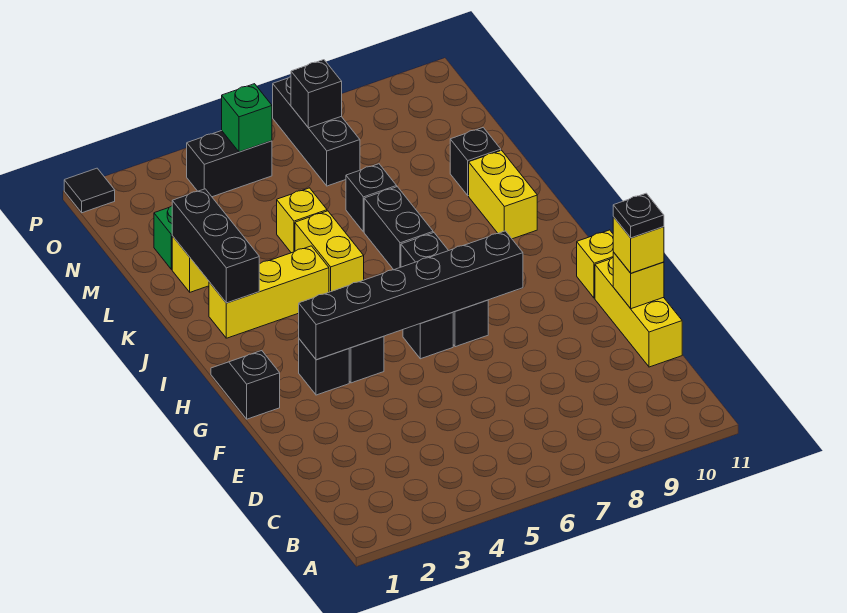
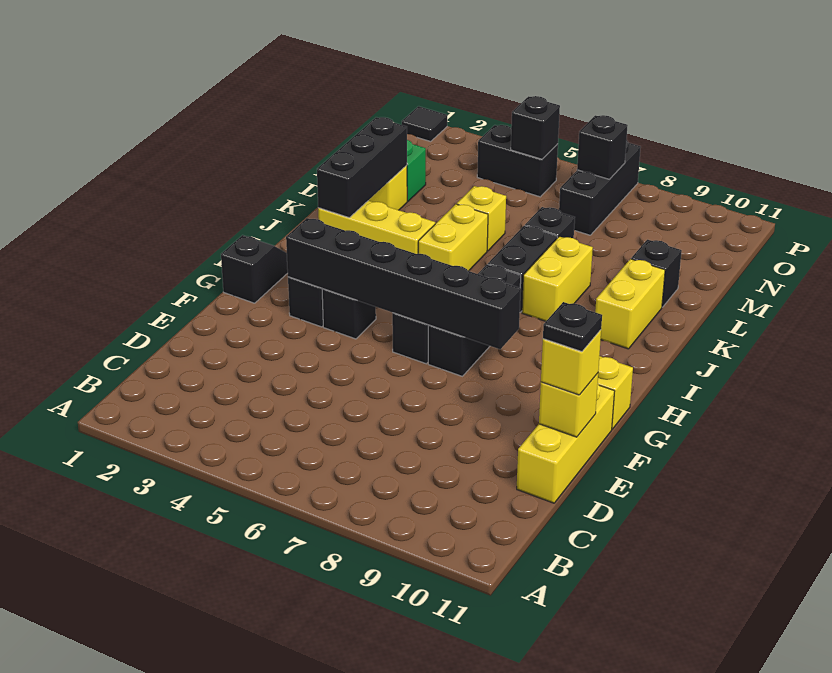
none -> yellow brick J8:K8 level 1
green brick O5 level 2 -> black brick O5 level 2

